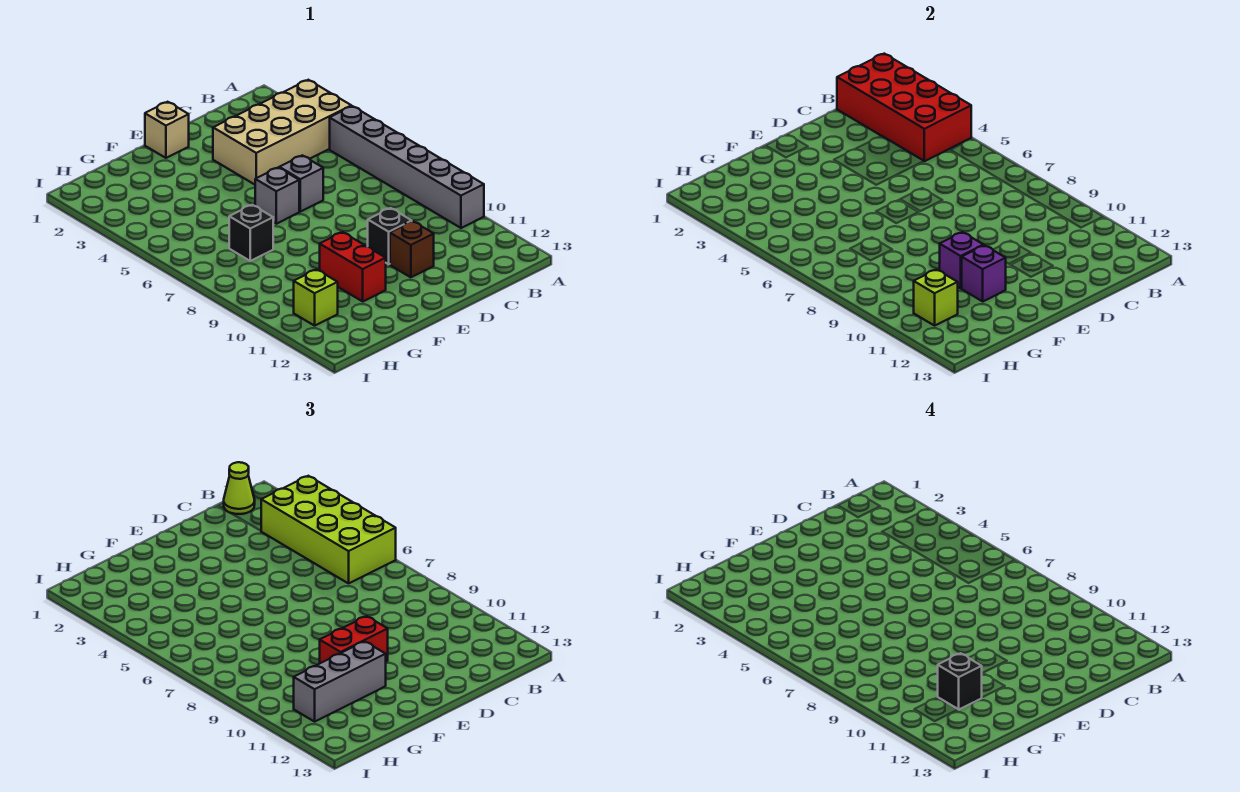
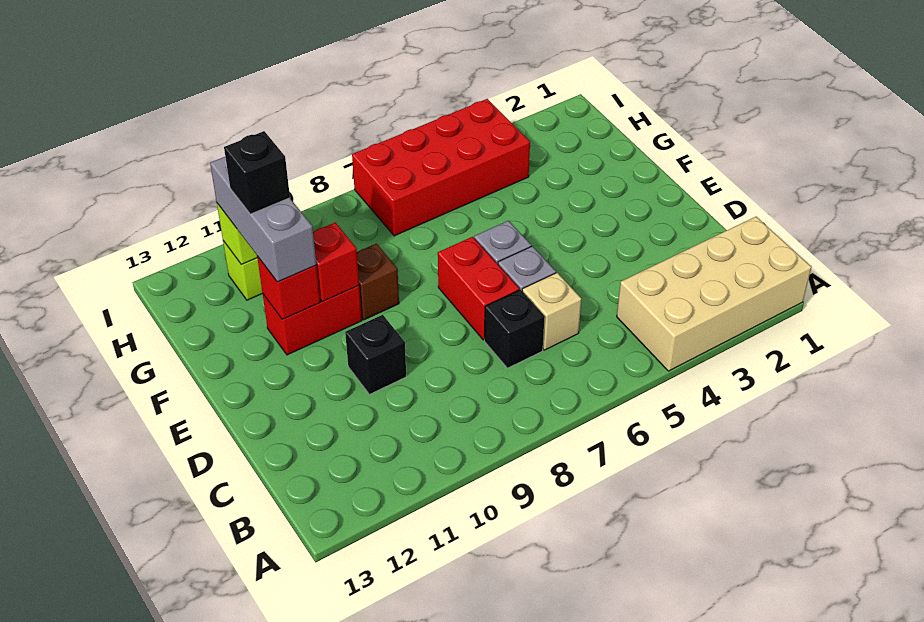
red brick A1:B4 level 2 -> red brick H4:I7 level 1
tan brick A3:D4 level 1 -> tan brick A1:B4 level 1
lime brick A3:B6 level 3 -> none
grey brick A5:A10 level 1 -> none
lime cone B1 level 3 -> none
brown brick D11 level 1 -> brown brick F9 level 1
tan brick E1 level 1 -> tan brick C6 level 1
red brick E10:F10 level 3 -> red brick D7:E7 level 1
purple brick F10 level 2 -> red brick F10 level 2
purple brick F11 level 2 -> red brick F11 level 2
black brick G7 level 1 -> black brick C7 level 1

